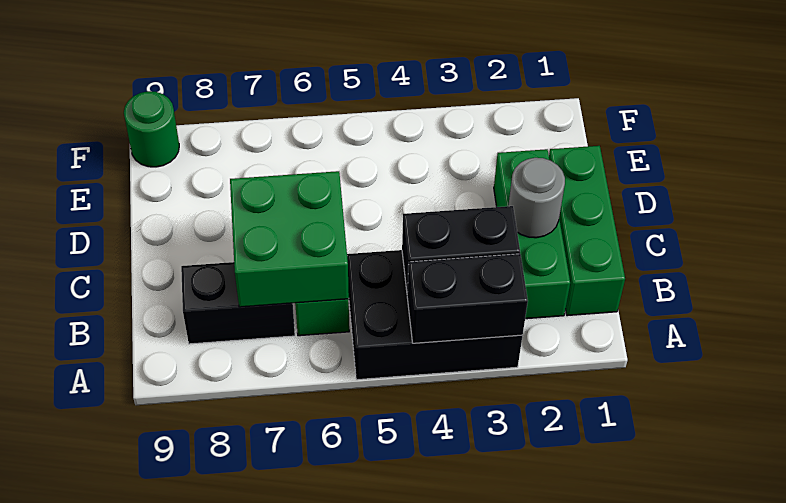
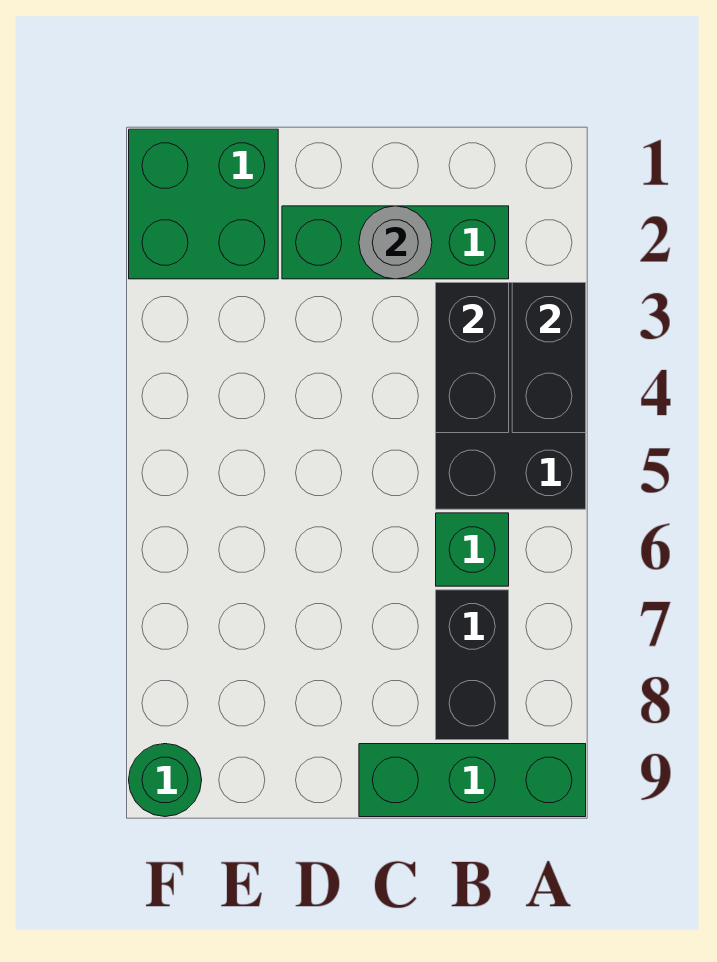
green brick B1:D1 level 1 -> green brick A9:C9 level 1
green brick B6:C7 level 2 -> green brick E1:F2 level 1

